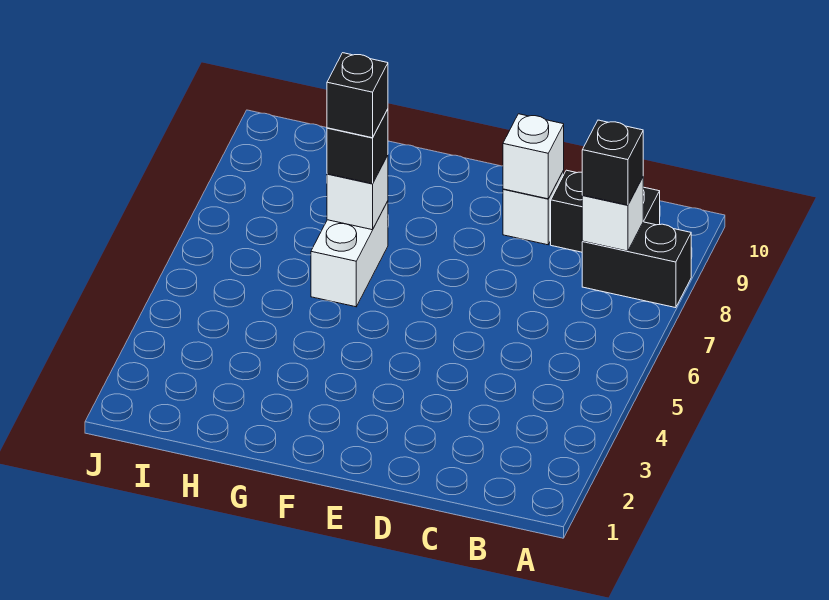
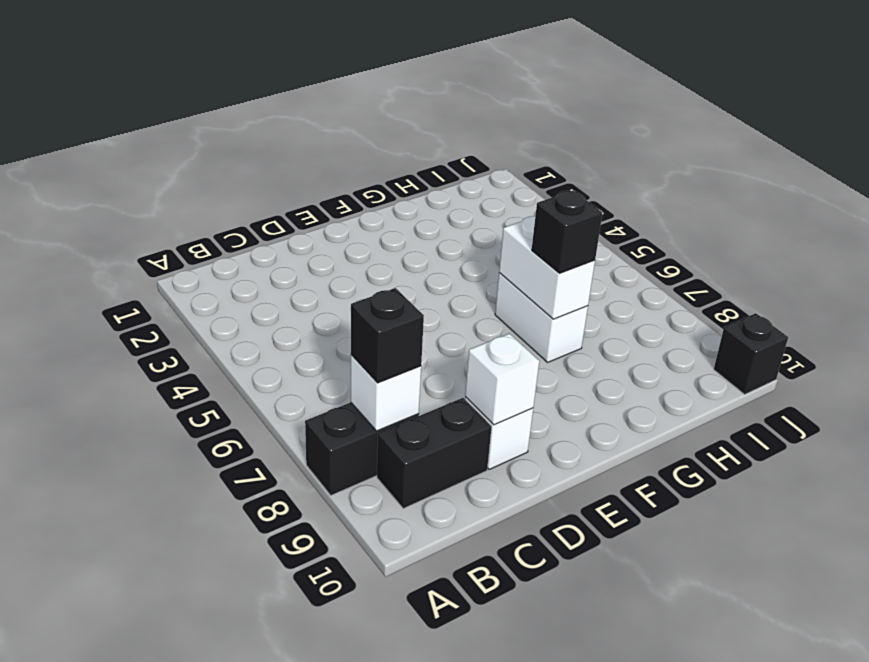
white brick G7 level 2 -> white brick G6:G7 level 2
black brick G7 level 4 -> black brick J10 level 1

